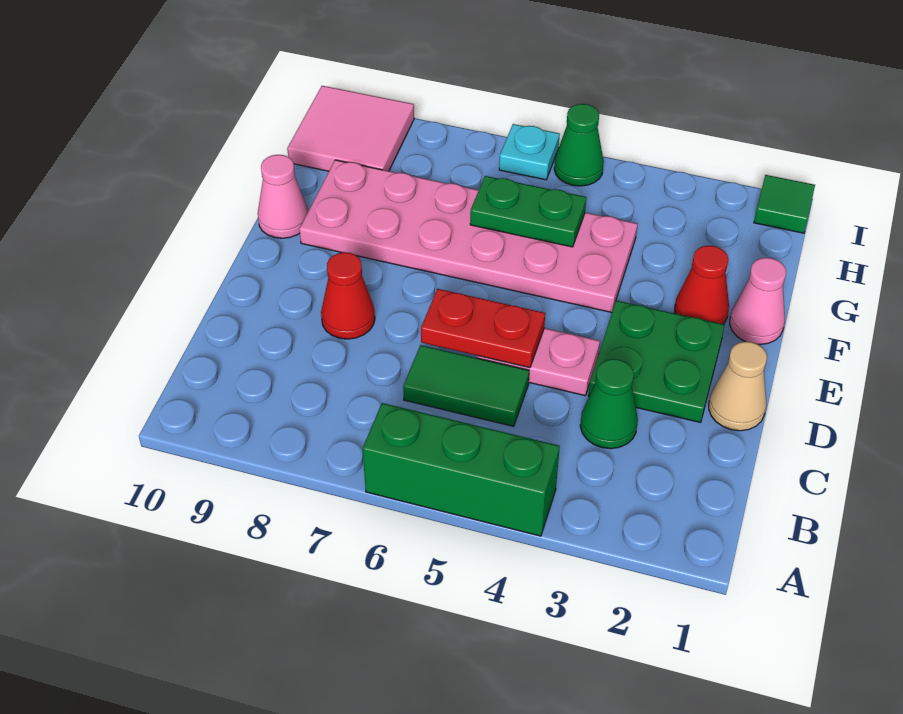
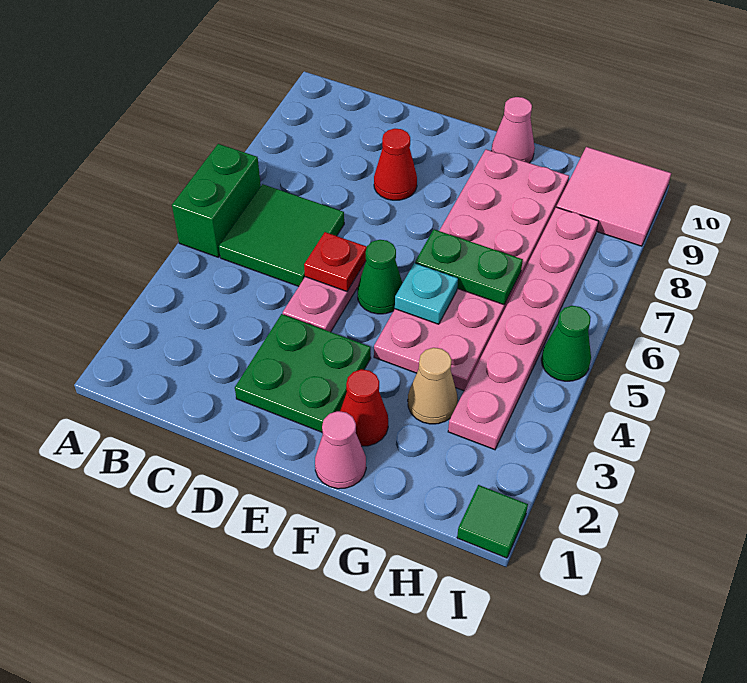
green brick A4:A6 level 1 -> green brick A5:A6 level 1
green cone C3 level 1 -> green cone E5 level 1
green tile C5:C6 level 1 -> green tile B5:C6 level 1
tan cone D1 level 1 -> tan cone G3 level 1
red plate D5:D6 level 2 -> red plate D5 level 2
green plate G5:G6 level 2 -> green plate F6:G6 level 2
none -> pink plate H3:H8 level 1
cyan plate I6 level 1 -> cyan plate F5 level 2

